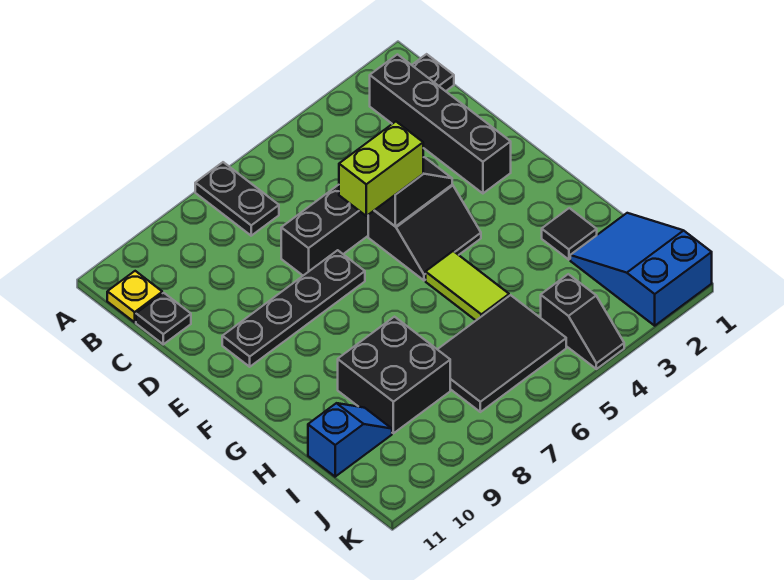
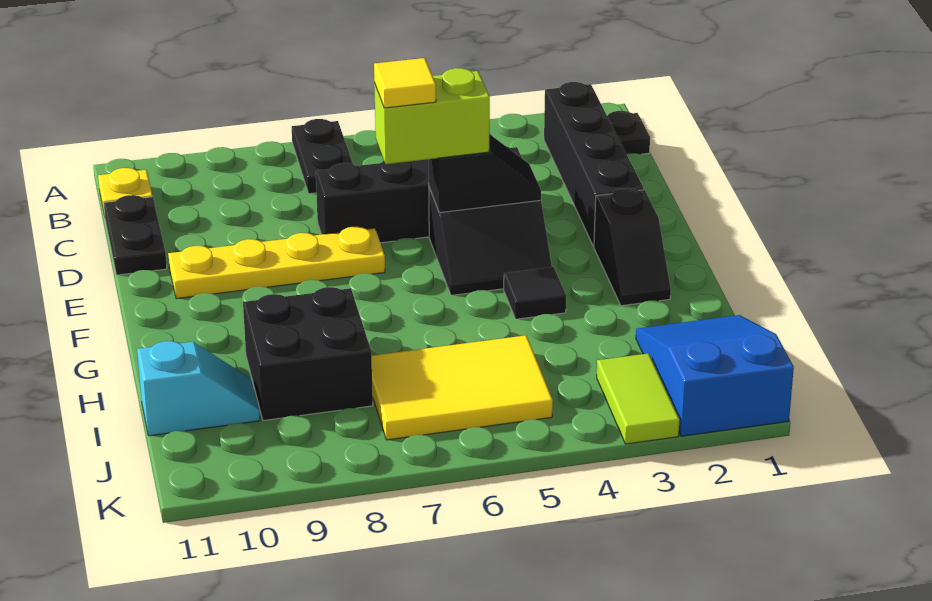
black plate C11 level 1 -> black plate C11:D11 level 1
none -> yellow tile E6 level 4
black plate E7:E10 level 1 -> yellow plate E7:E10 level 1
lime tile G5:H5 level 1 -> lime tile J3:K3 level 1
black tile H2 level 1 -> black tile G4 level 1
black tile I5:J7 level 1 -> yellow tile I5:J7 level 1
blue slope I10:I11 level 1 top 11 -> cyan slope I10:I11 level 1 top 11
black slope J4:K4 level 1 top J -> black slope F2:G2 level 1 top F

